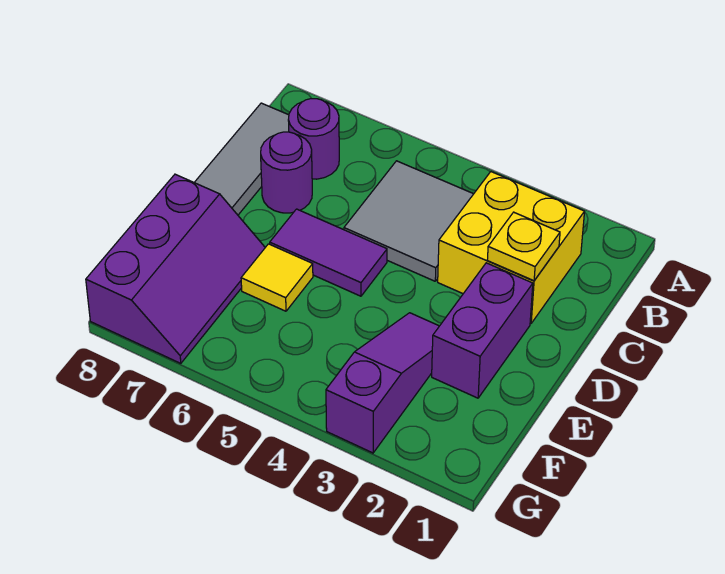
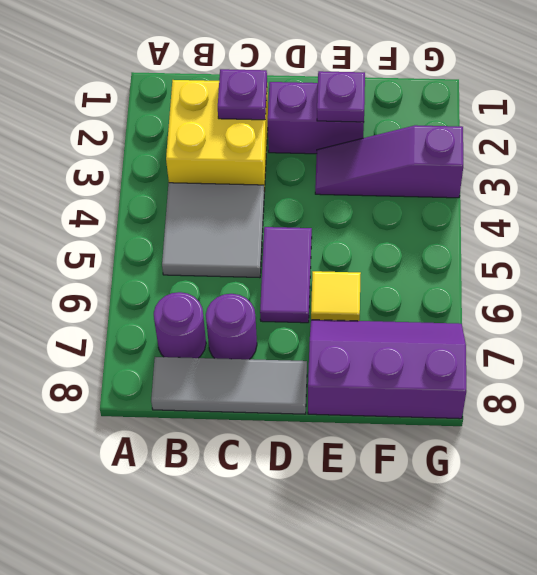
yellow plate C2 level 2 -> purple plate C2 level 2
none -> purple plate E2 level 2

